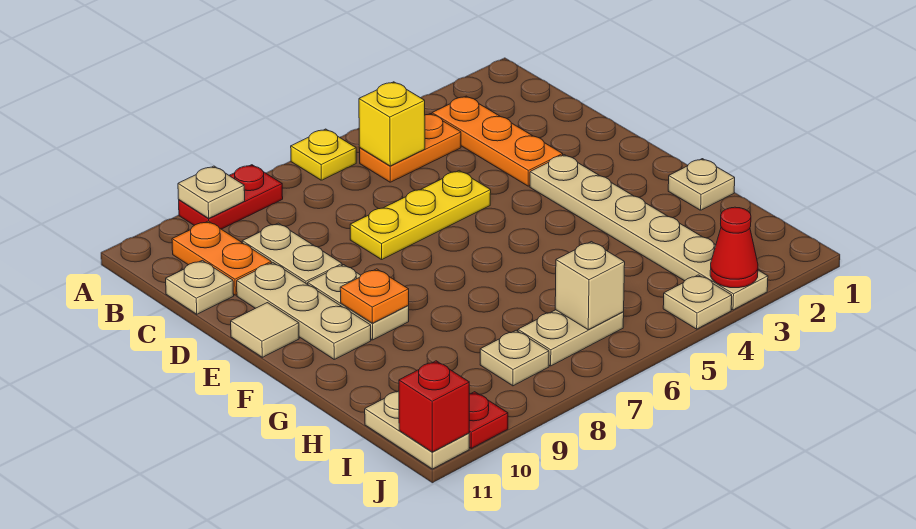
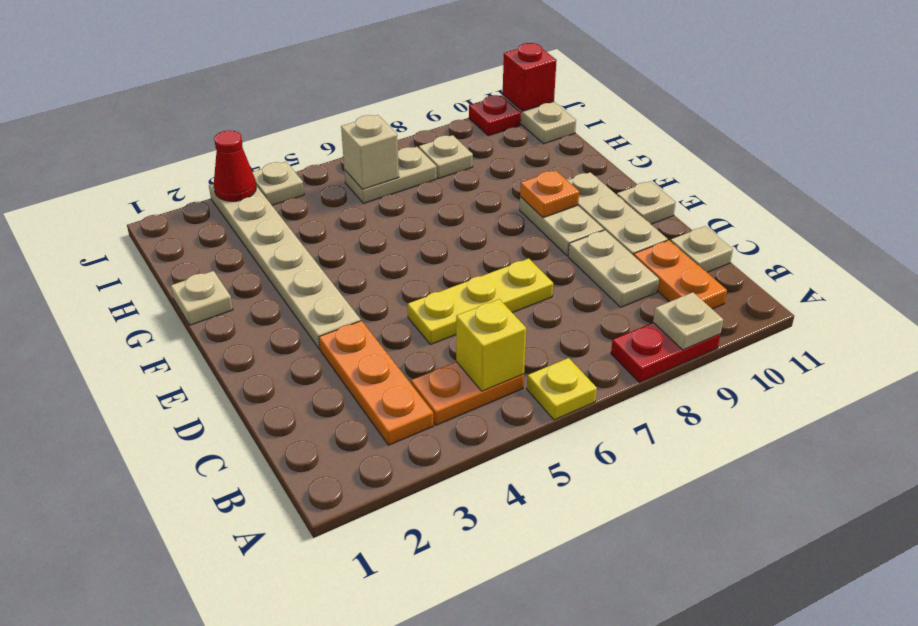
tan tile E11 level 1 -> tan plate E11 level 1

